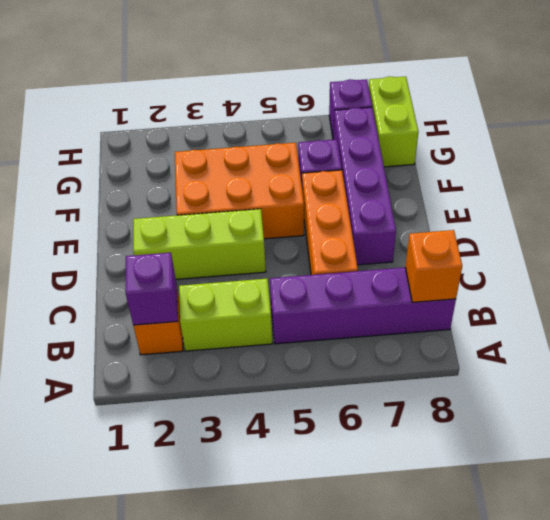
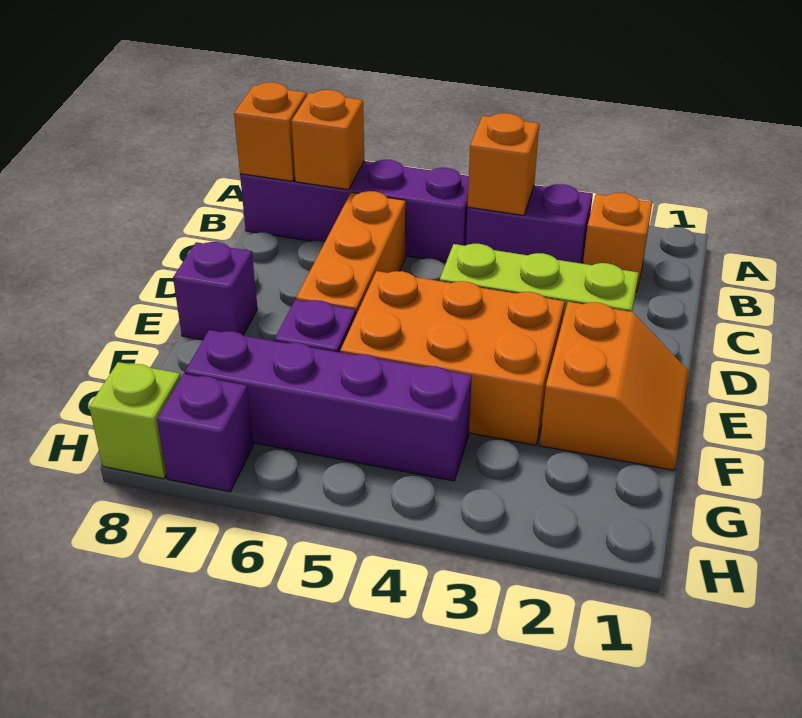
purple brick B2 level 2 -> purple brick E8 level 1
lime brick B3:B4 level 1 -> purple brick B3:B4 level 1
none -> orange brick B4 level 2
none -> orange brick B7 level 2
purple brick D7:G7 level 1 -> purple brick G4:G7 level 1
none -> orange slope E1:F2 level 1 top 2
lime brick G8:H8 level 1 -> lime brick H8 level 1

